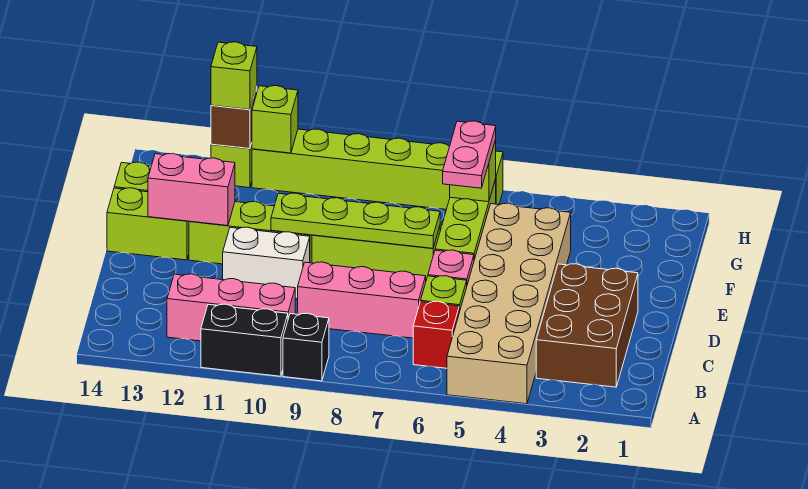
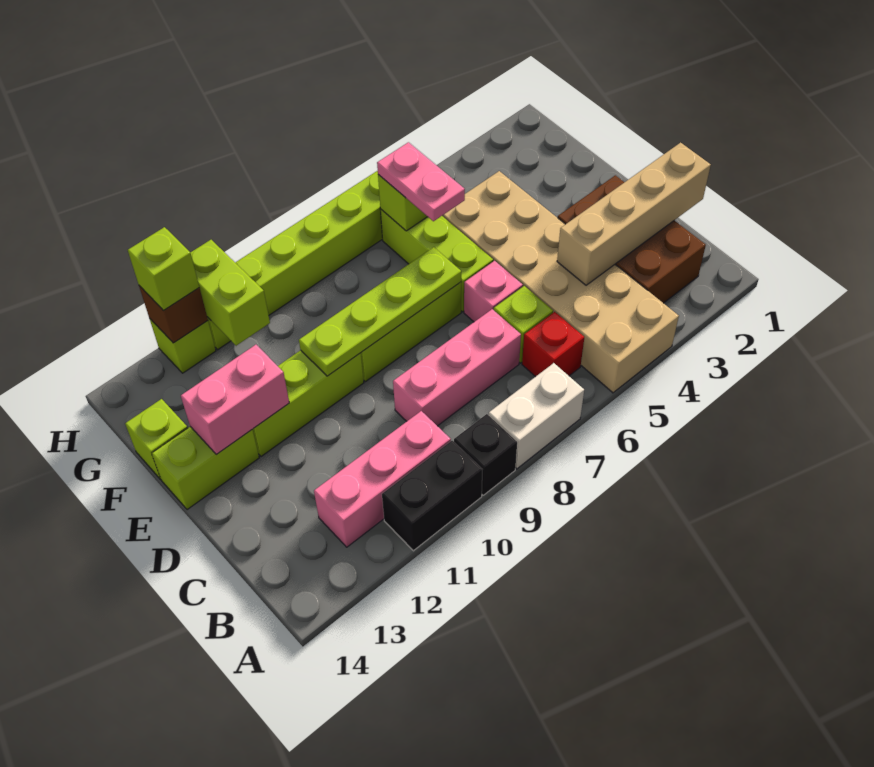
none -> tan brick C1:C4 level 2
white brick D10:D11 level 1 -> white brick A7:A8 level 1
lime brick H11 level 2 -> lime brick G11:H11 level 2

